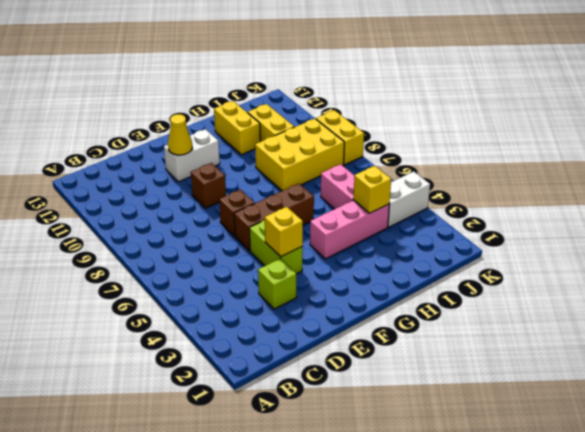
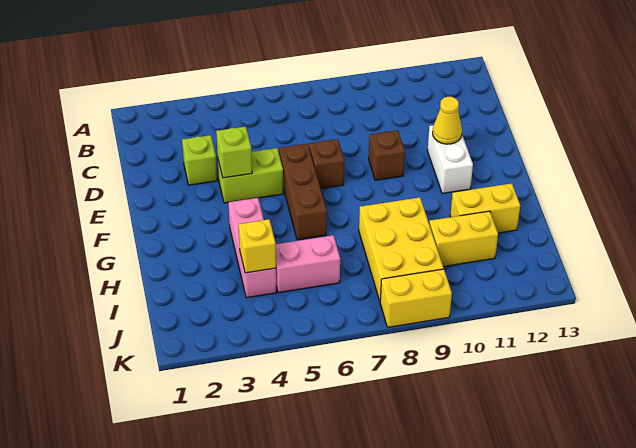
yellow brick E4 level 2 -> lime brick E4 level 2
white brick J4:K4 level 1 -> none

